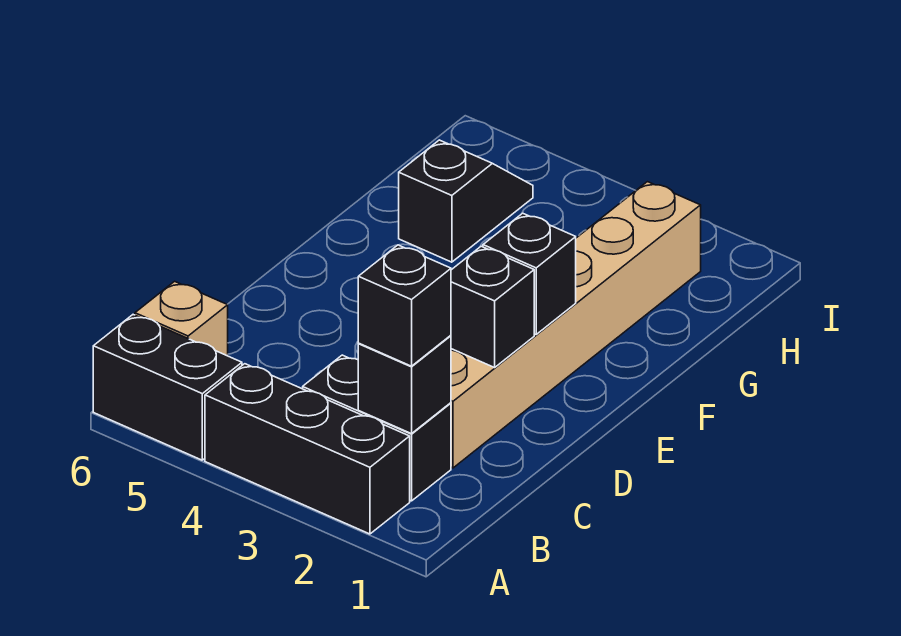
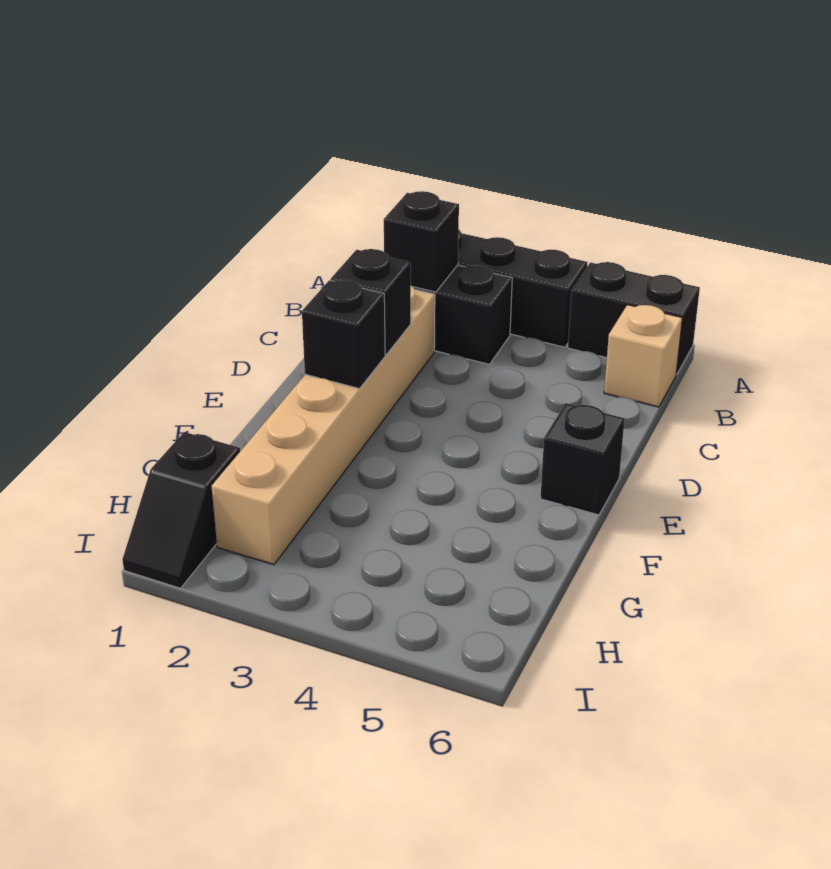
black brick B2 level 3 -> black brick E6 level 1
black slope G5:H5 level 1 top G -> black slope H1:I1 level 1 top H

